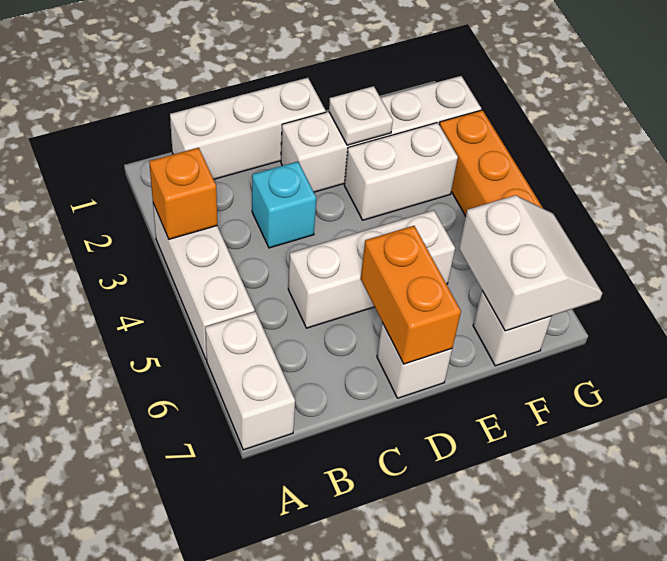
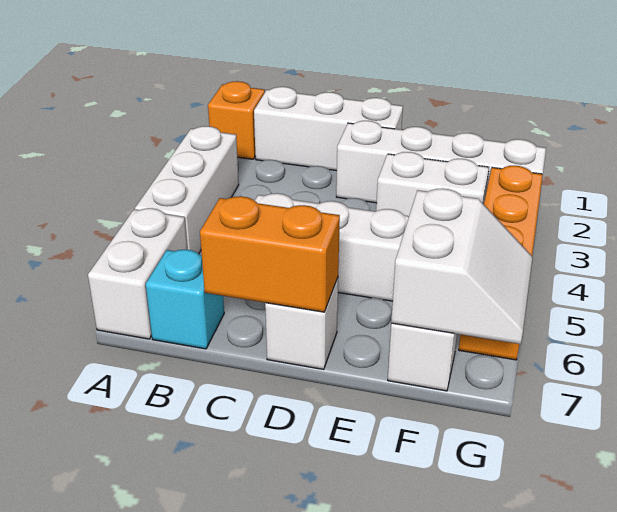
orange brick A3 level 2 -> orange brick A1 level 1
cyan brick C3 level 1 -> cyan brick B7 level 1
orange brick D6:D7 level 2 -> orange brick C7:D7 level 2
white plate E2 level 2 -> none

